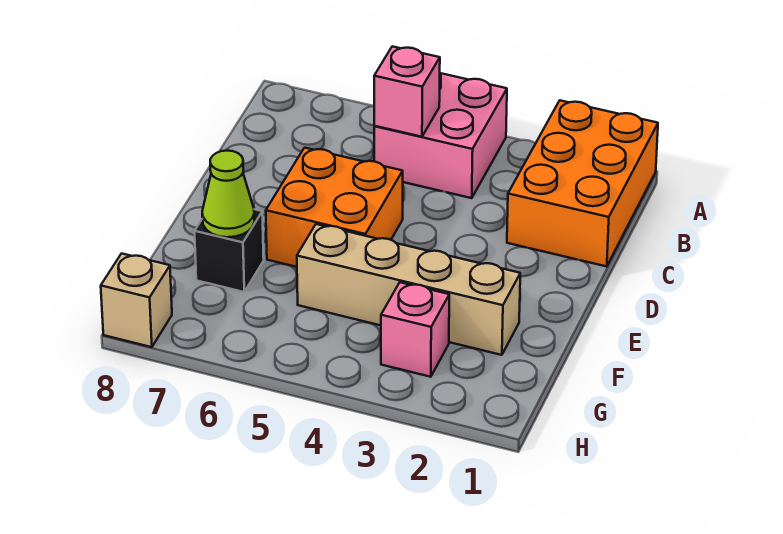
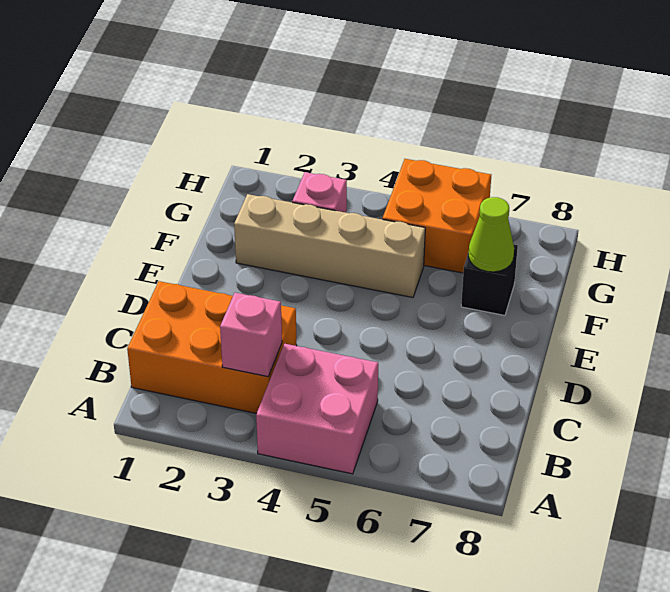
orange brick A1:C2 level 1 -> orange brick B1:C3 level 1
pink brick B5 level 2 -> pink brick B3 level 2
orange brick D5:E6 level 1 -> orange brick G5:H6 level 1
tan brick H8 level 1 -> none

